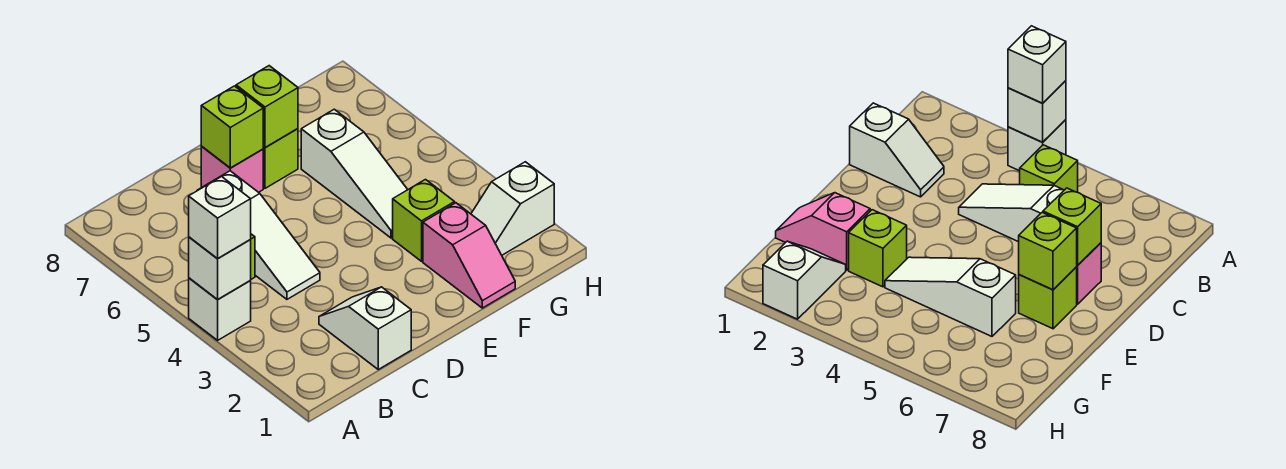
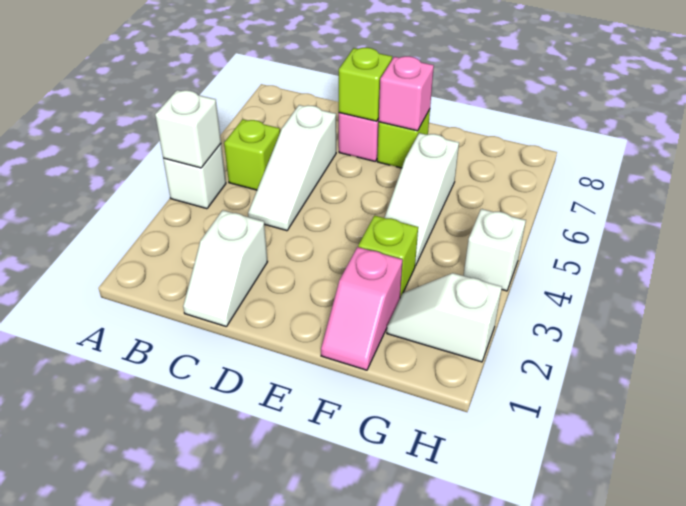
white brick A4 level 3 -> white brick H4 level 1
white slope C1:C2 level 1 top 1 -> white slope C1:C2 level 1 top 2
lime brick E7 level 2 -> pink brick E7 level 2

